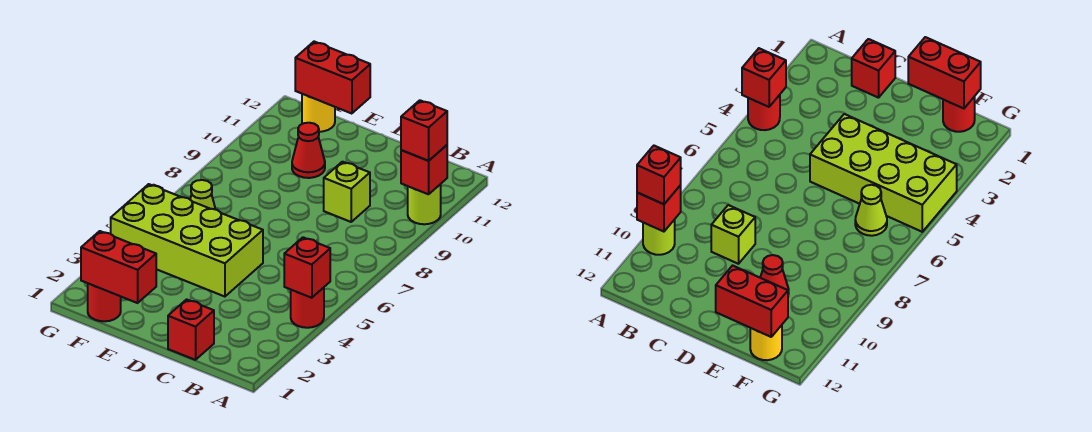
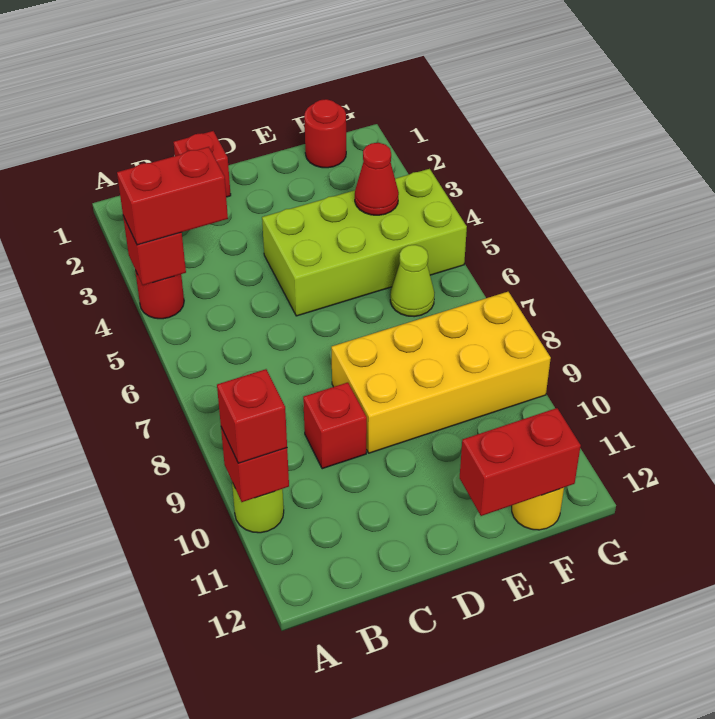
lime brick C9 level 1 -> red brick C9 level 1
none -> yellow brick D8:G9 level 1
red brick E1:F1 level 2 -> red brick A4:B4 level 3
red cone E10 level 1 -> red cone F4 level 2

